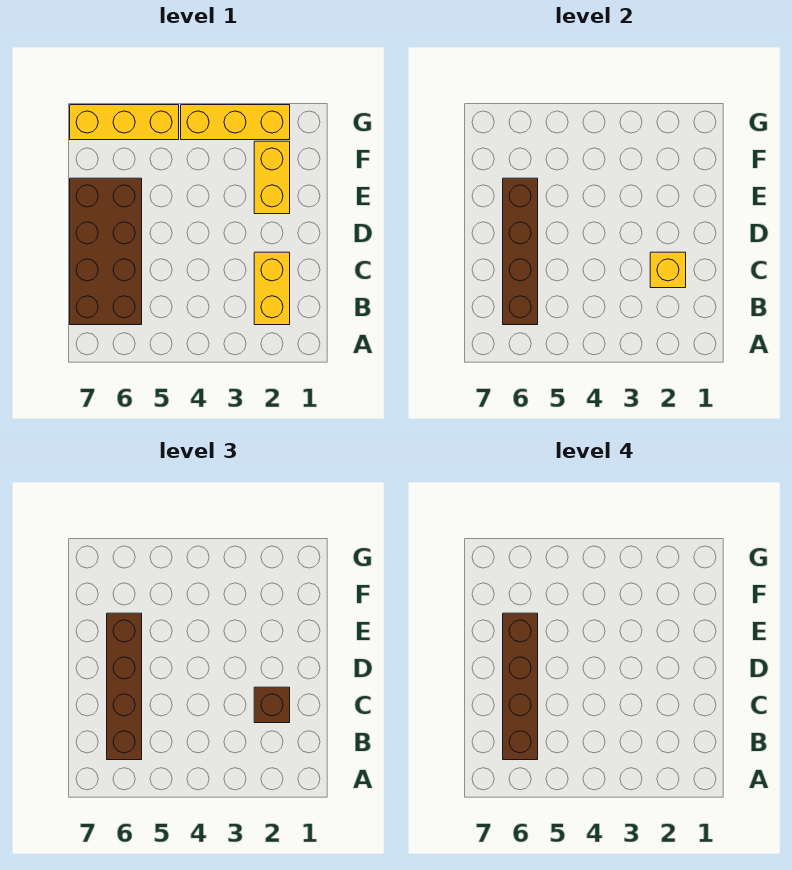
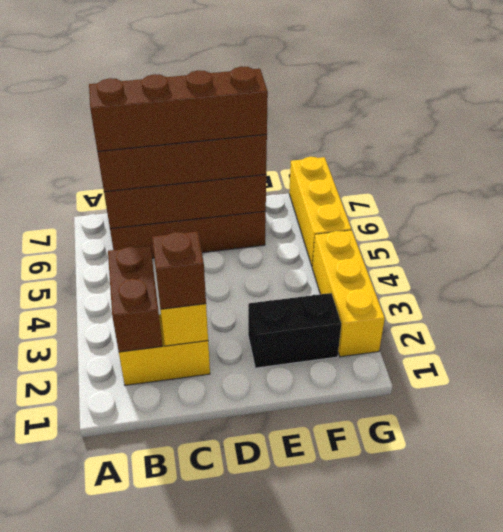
none -> brown brick B2:B3 level 2
yellow brick E2:F2 level 1 -> black brick E2:F2 level 1

